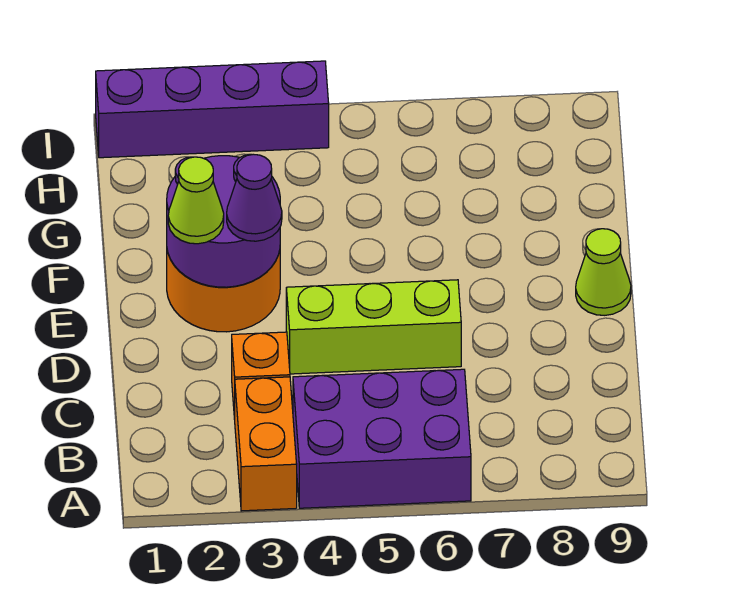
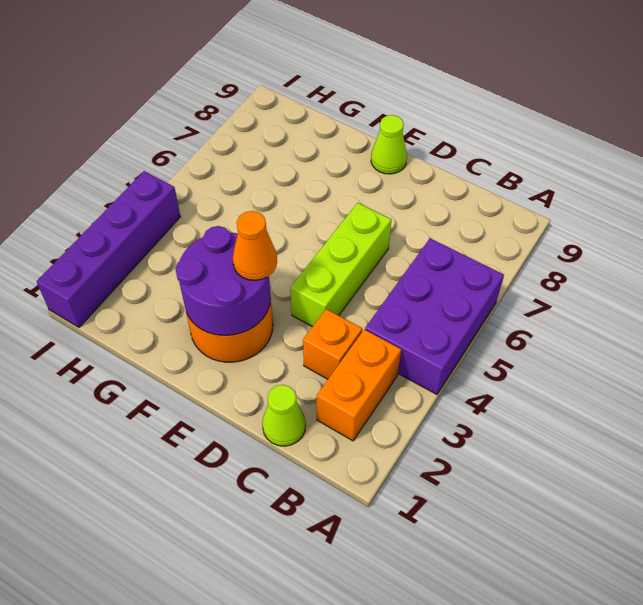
orange brick A3:B3 level 1 -> orange brick B2:B3 level 1
lime cone E2 level 3 -> lime cone C1 level 1
purple cone E3 level 3 -> orange cone E3 level 3

